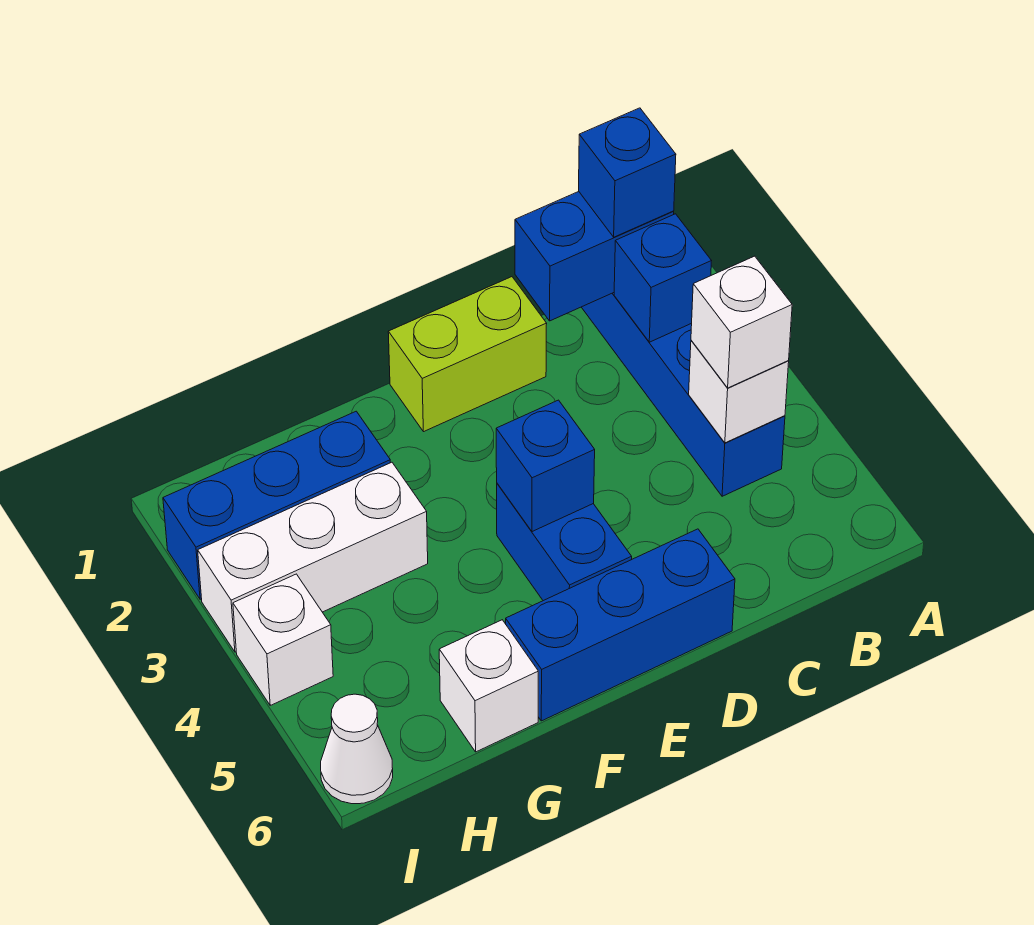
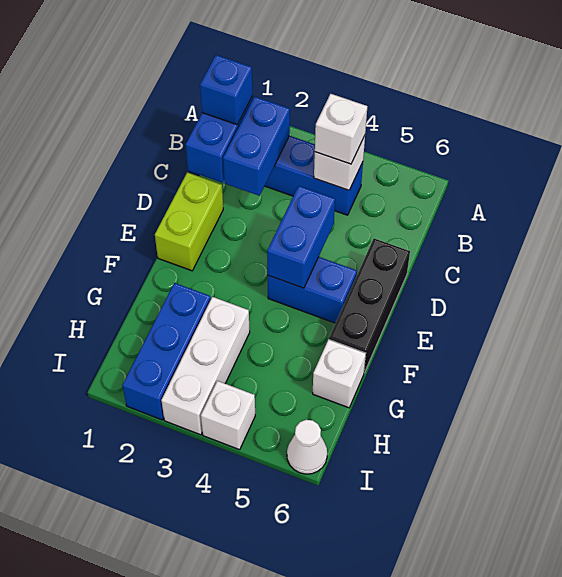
blue brick B2 level 2 -> blue brick B2:C2 level 2
blue brick D6:F6 level 1 -> black brick D6:F6 level 1
blue brick E4 level 2 -> blue brick D4:E4 level 2

